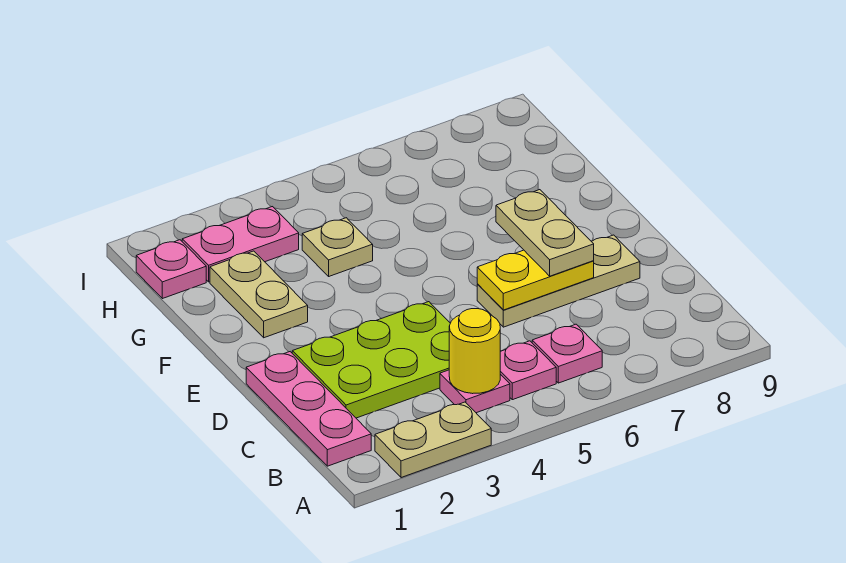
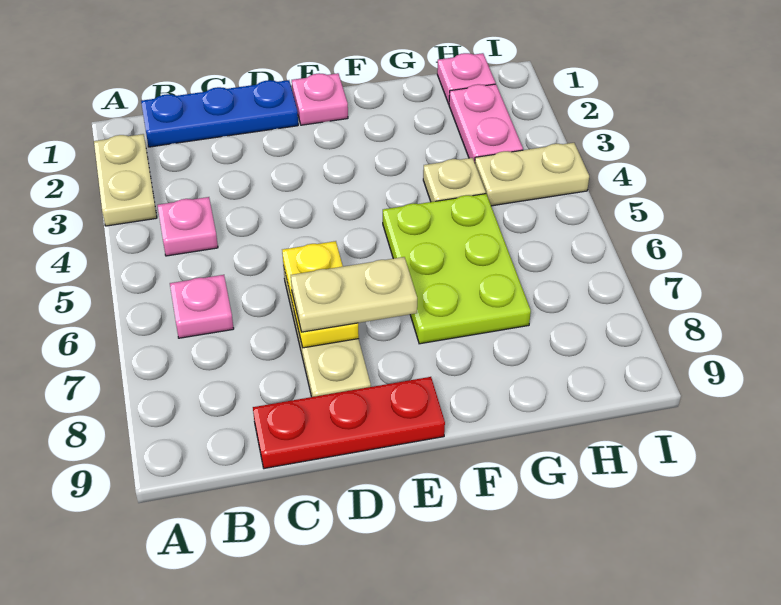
pink plate B1:D1 level 1 -> blue plate B1:D1 level 1
yellow round brick B4 level 2 -> none
pink plate B5 level 1 -> pink plate E1 level 1
lime plate C2:D4 level 1 -> lime plate F5:G7 level 1
none -> red plate C9:E9 level 1
tan plate F2:G2 level 1 -> tan plate H4:I4 level 1

